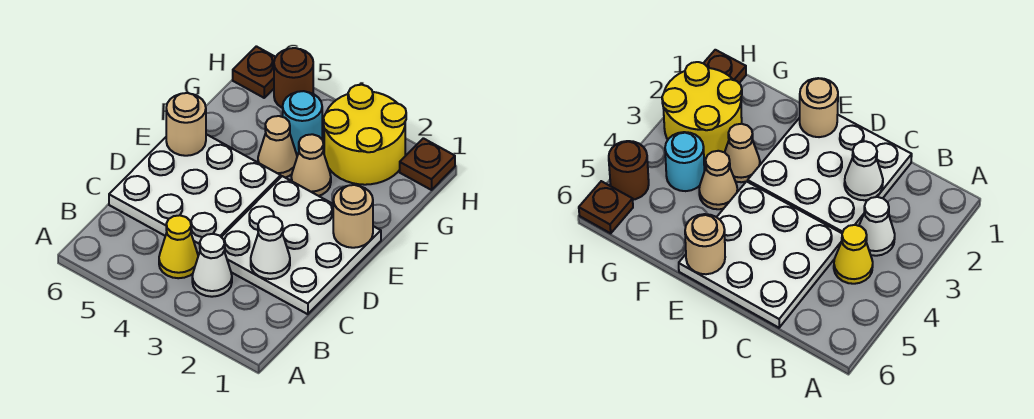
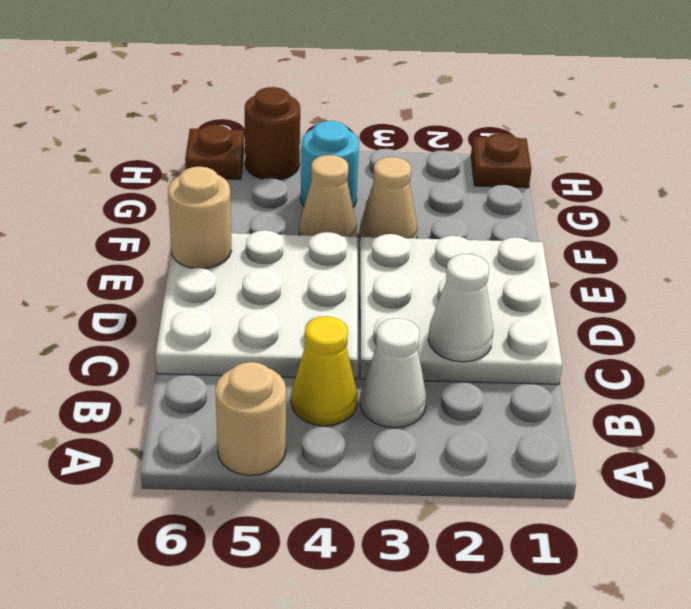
tan round brick E1 level 2 -> tan round brick A5 level 1
yellow round brick G2:H3 level 1 -> none

